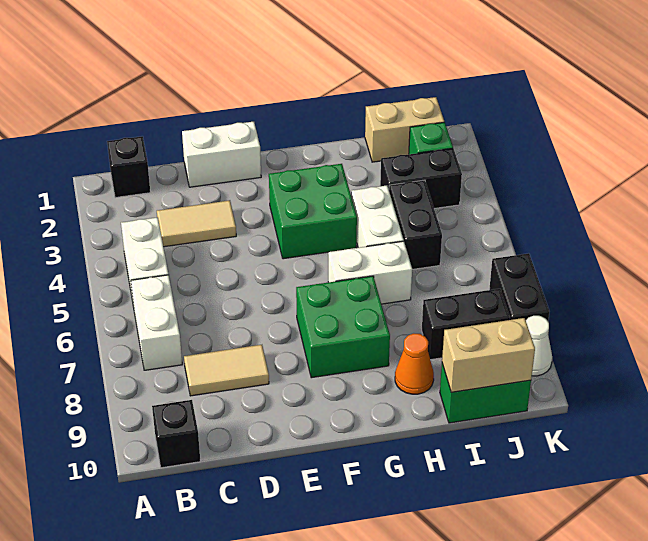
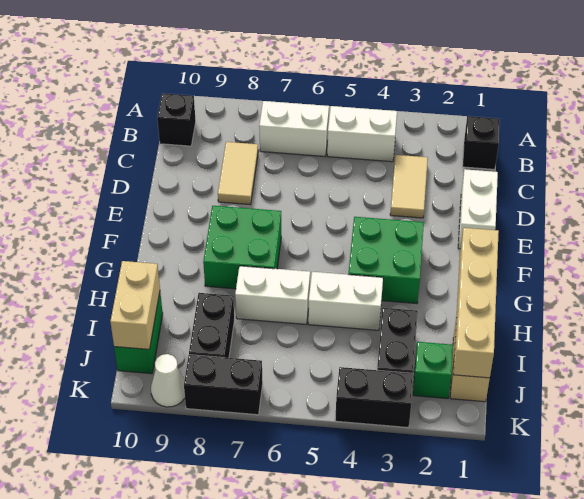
none -> tan brick G1:J1 level 2
white brick G6:H6 level 1 -> white brick H6:H7 level 1
orange cone H9 level 1 -> none
black brick I4:I5 level 1 -> black brick K3:K4 level 1

